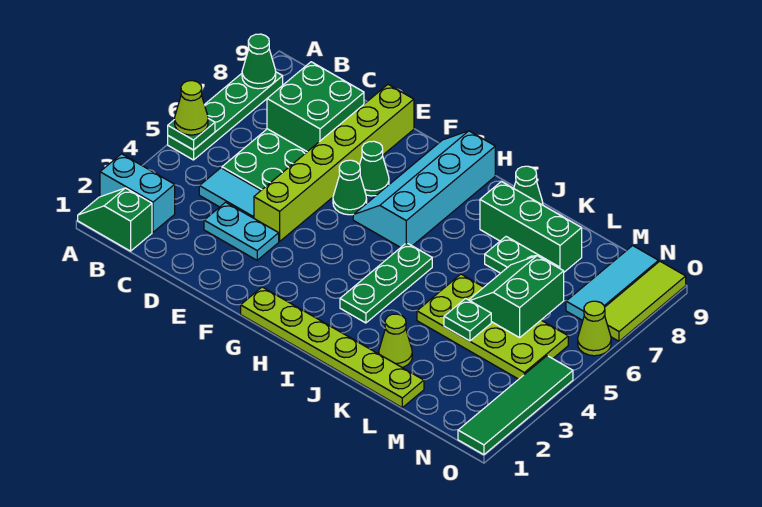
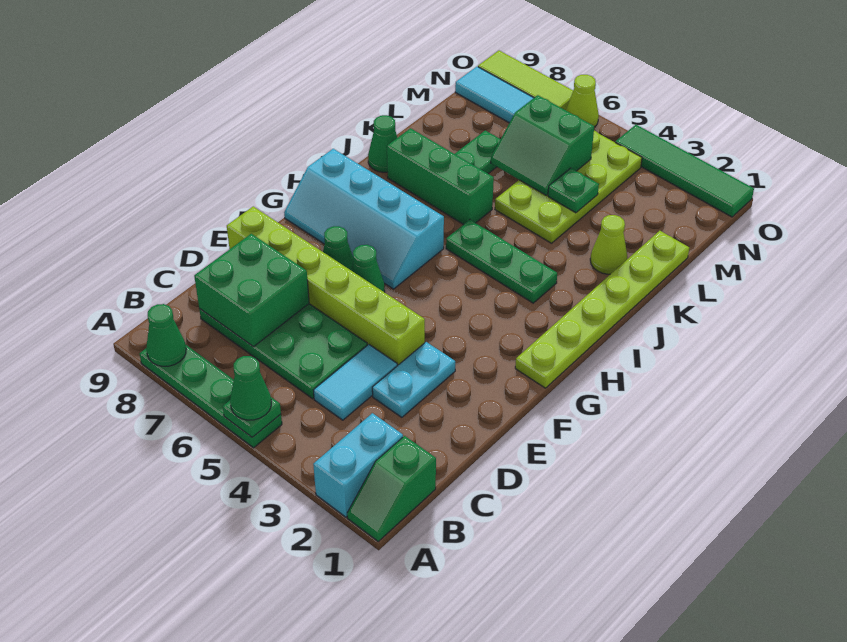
lime cone A5 level 3 -> green cone A5 level 3
green brick J8:L8 level 1 -> green brick J6:J8 level 1

